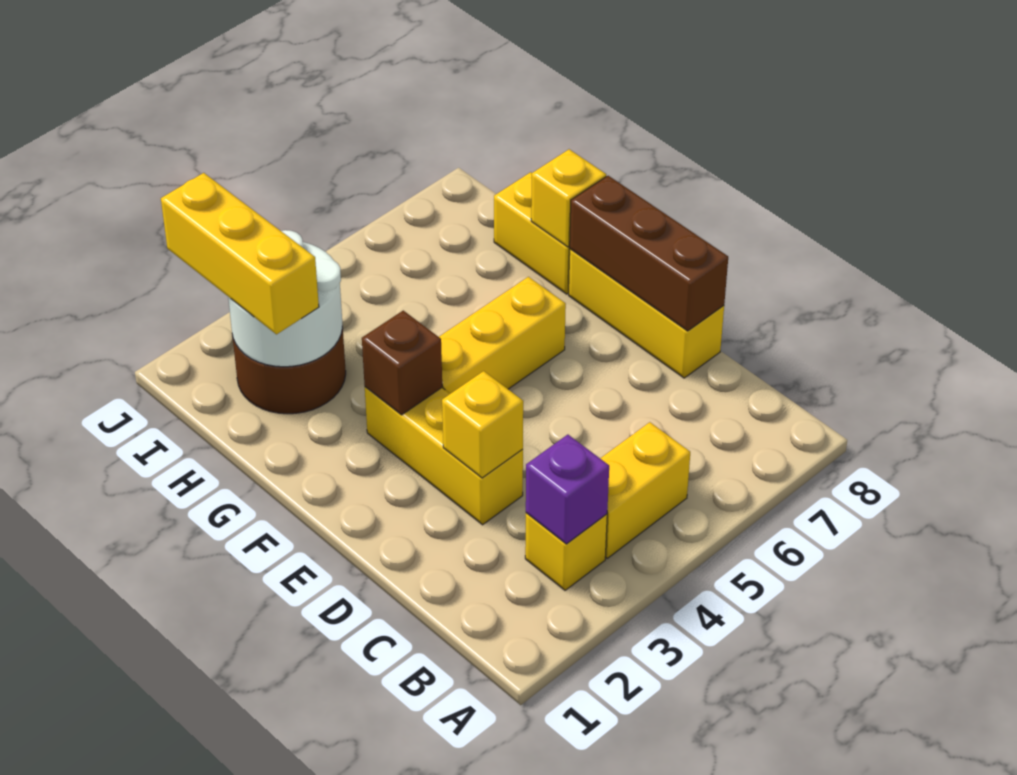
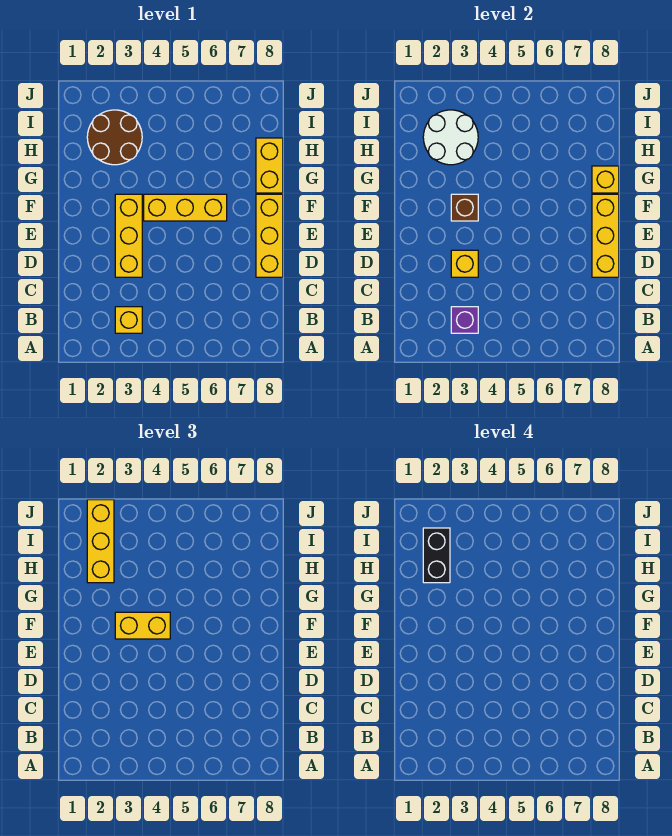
yellow brick B4:B5 level 1 -> yellow brick F3:F4 level 3
brown brick D8:F8 level 2 -> yellow brick D8:F8 level 2
none -> black brick H2:I2 level 4

